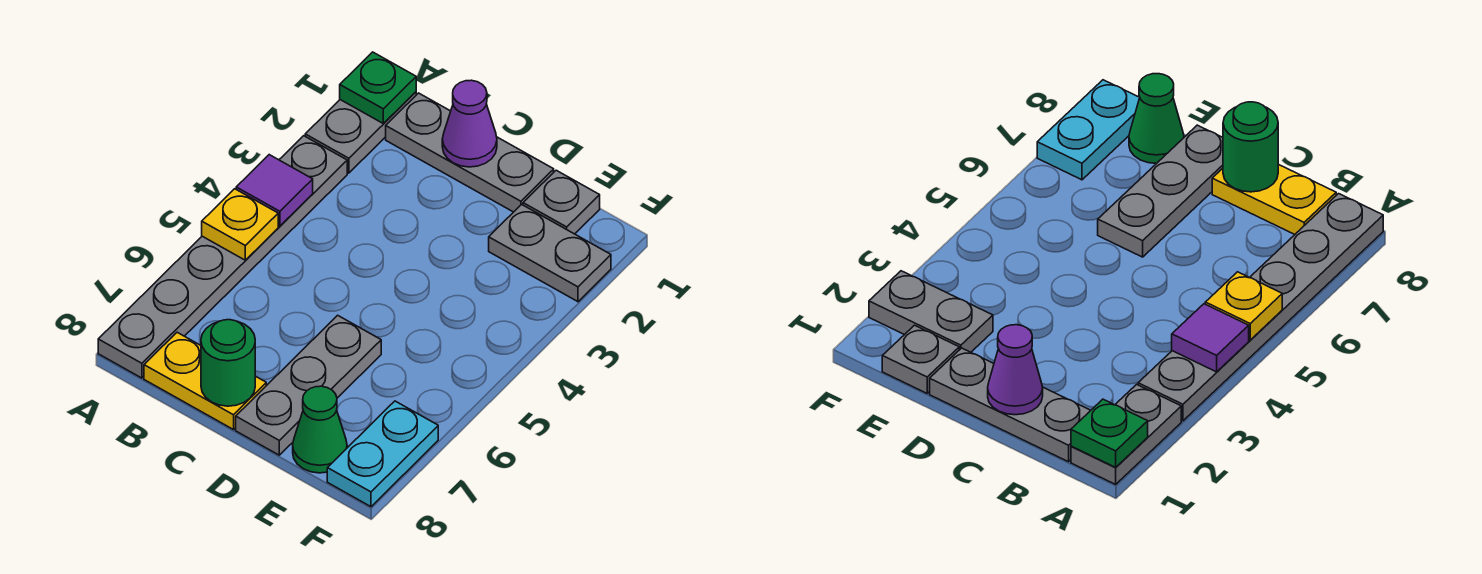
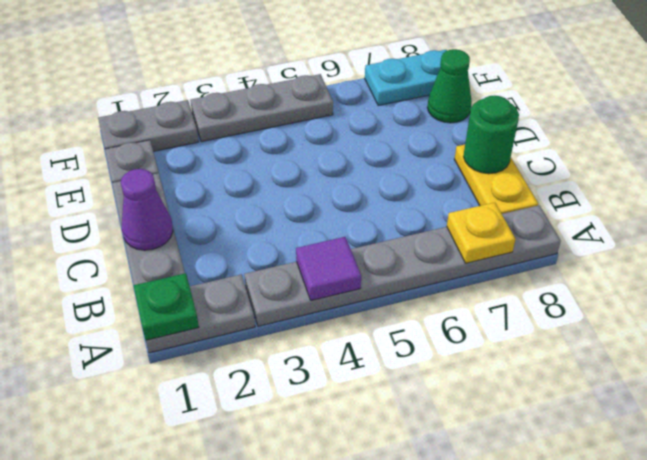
yellow plate A5 level 2 -> yellow plate A7 level 2
grey plate D6:D8 level 1 -> grey plate F3:F5 level 1
grey plate E2:F2 level 1 -> grey plate F1:F2 level 1

